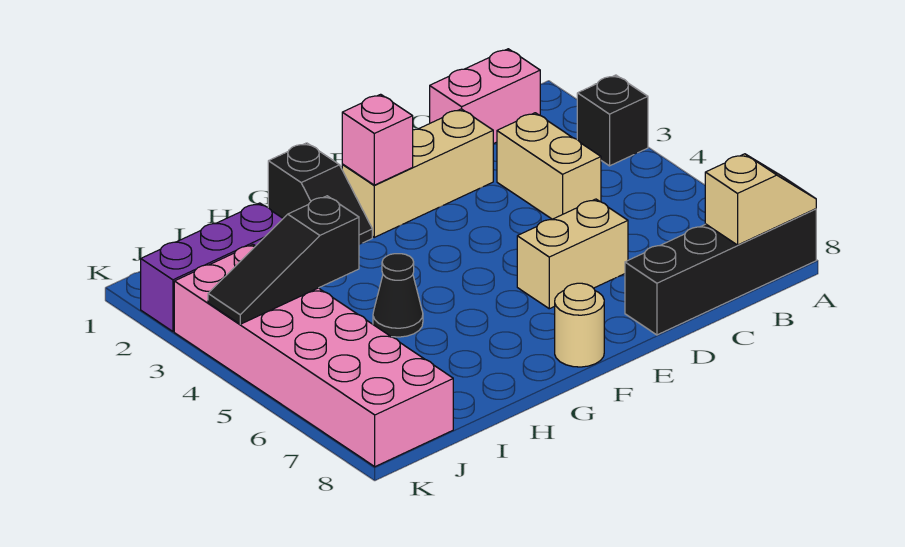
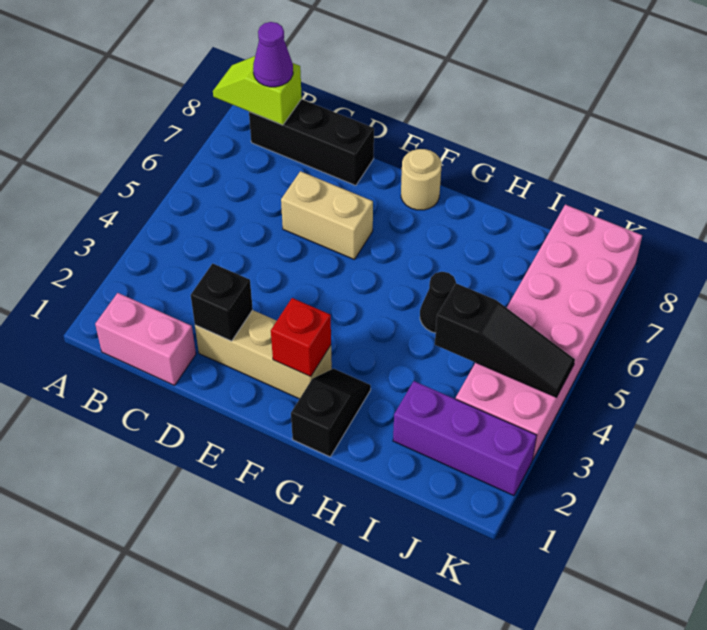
black brick A3 level 1 -> black brick D2 level 2
black brick A8:D8 level 1 -> black brick B8:D8 level 1
tan slope A8:B8 level 2 top B -> lime slope A8:B8 level 2 top B
none -> purple cone B8 level 3
tan brick C3:C4 level 1 -> none
pink brick F2 level 2 -> red brick F2 level 2

